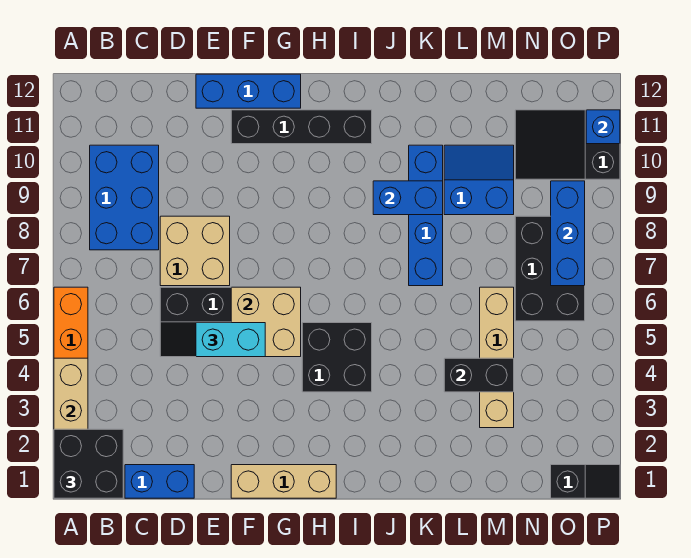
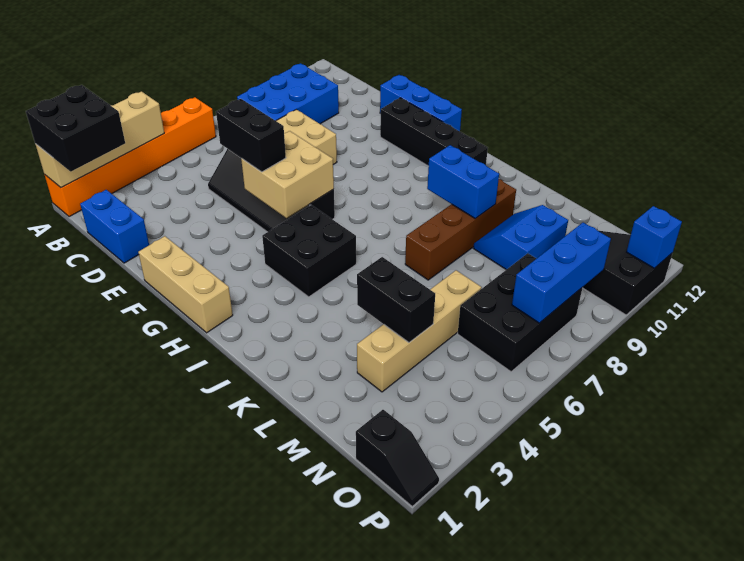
cyan brick E5:F5 level 3 -> black brick E5:F5 level 3
blue brick K7:K10 level 1 -> brown brick K7:K10 level 1
blue slope L9:M10 level 1 top 9 -> blue slope L9:M10 level 1 top M

